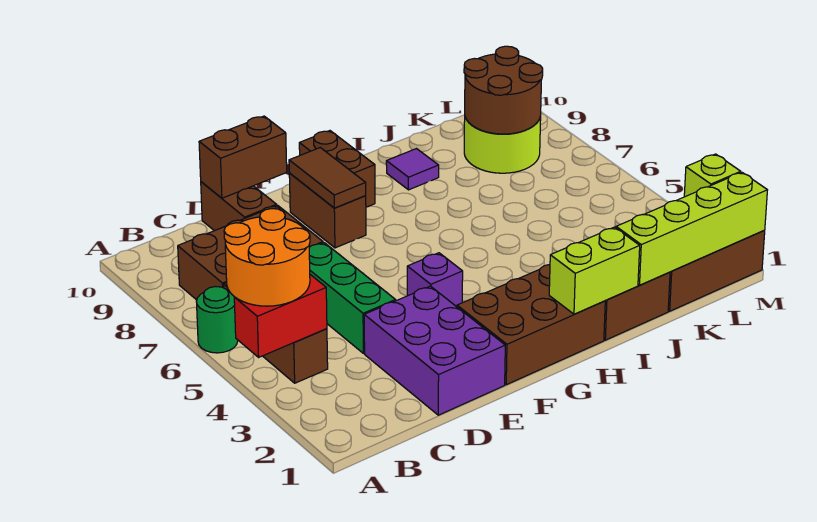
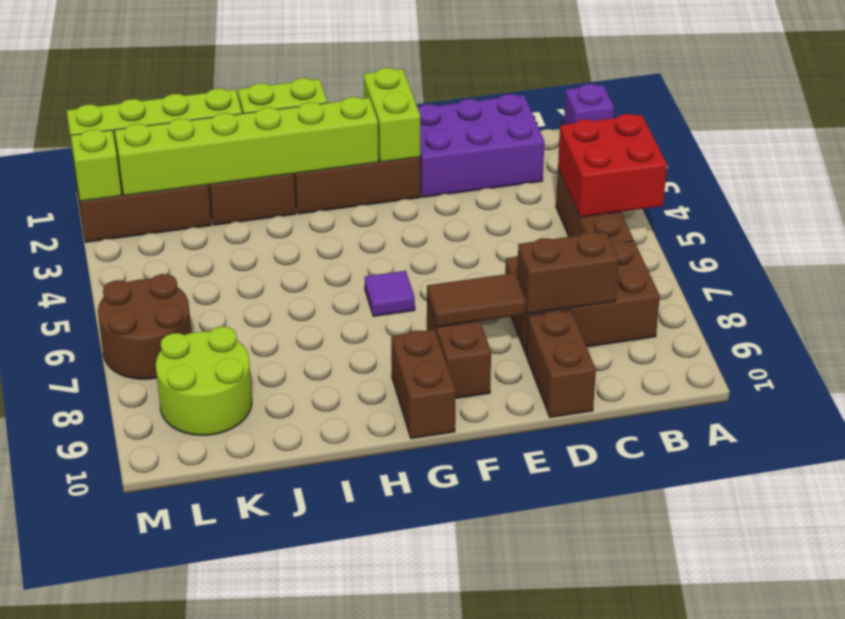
red brick A4:B4 level 2 -> red brick A4:B5 level 2
orange round brick A4:B5 level 3 -> none
green round brick A6 level 1 -> none
purple brick D1:E3 level 1 -> purple brick C1:E2 level 1
green brick D4:D6 level 1 -> none
brown brick D10:E10 level 2 -> brown brick C8:D8 level 2
none -> lime brick F1:F2 level 2
purple brick F4 level 1 -> purple brick A1 level 1
brown tile F8:F9 level 2 -> brown tile E8:F8 level 2
none -> lime brick G2:L2 level 2
purple tile I9 level 1 -> purple tile G6 level 1
brown round brick K8:L9 level 2 -> brown round brick L6:M7 level 1

